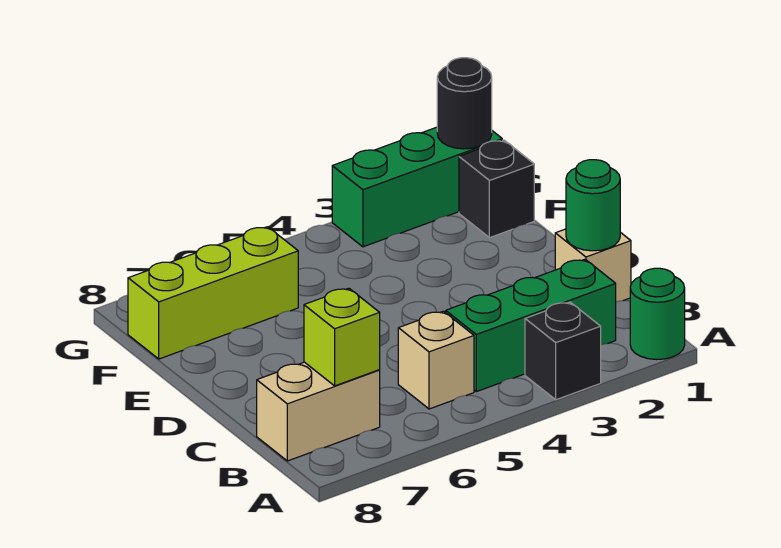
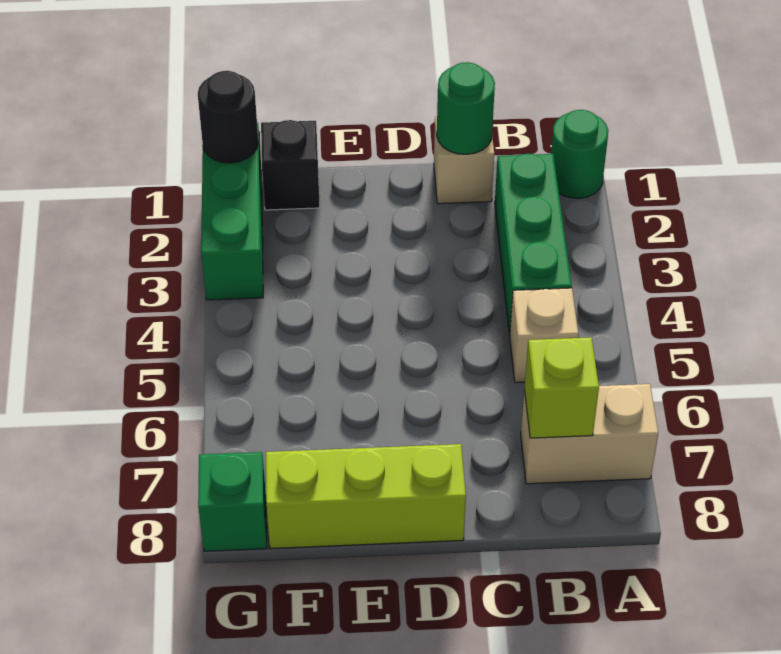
black brick A3 level 1 -> none
tan brick B7:B8 level 1 -> tan brick A7:B7 level 1
lime brick F6:F8 level 1 -> lime brick D8:F8 level 1
none -> green brick G8 level 1

